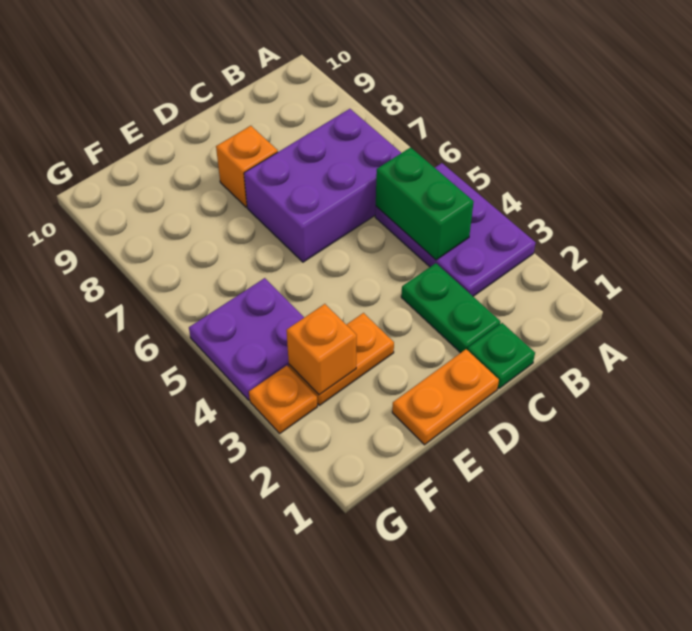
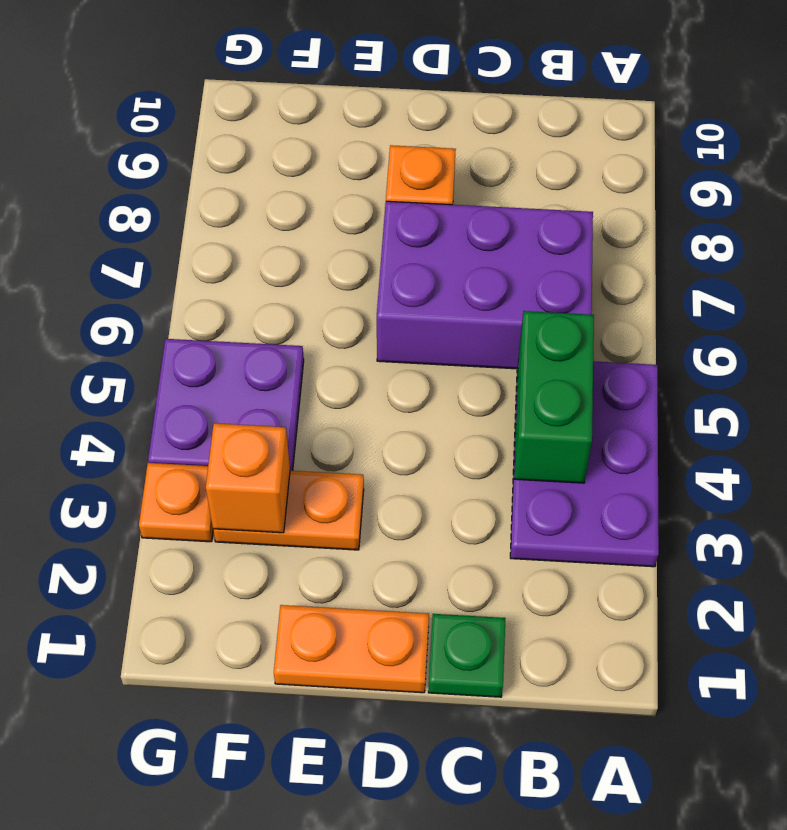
green plate C2:C3 level 1 -> none

